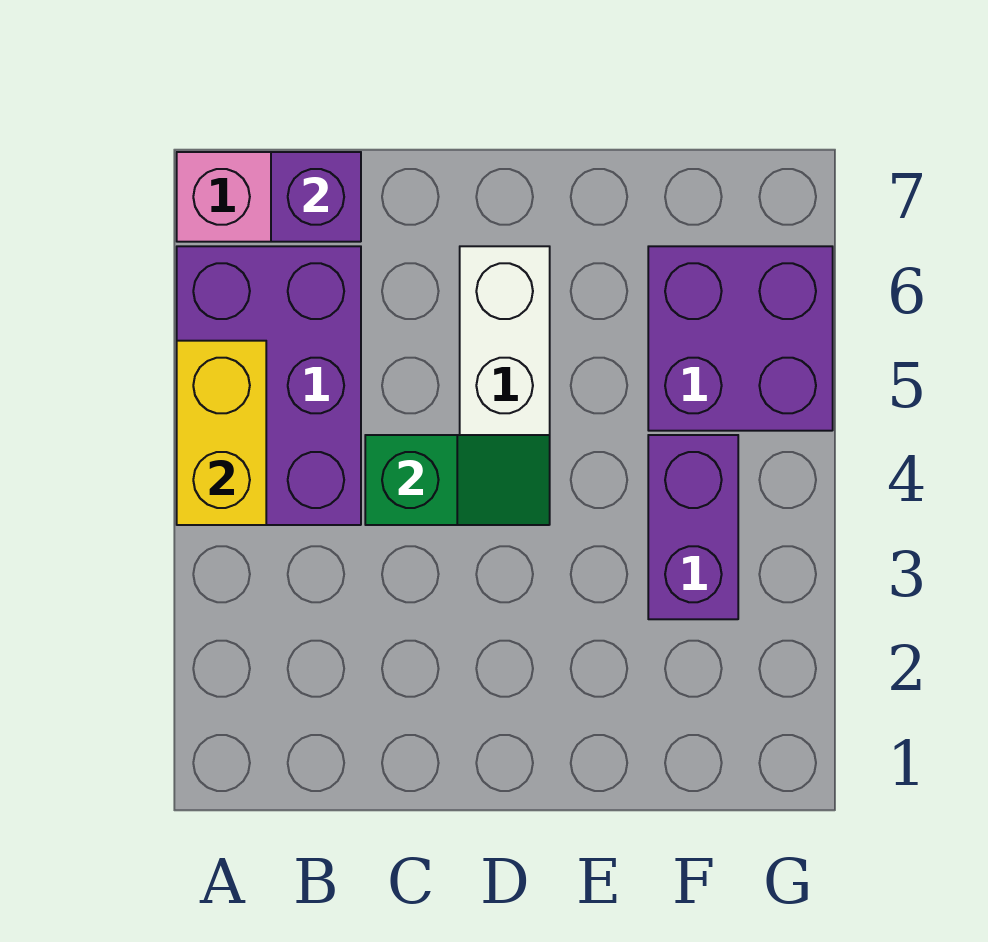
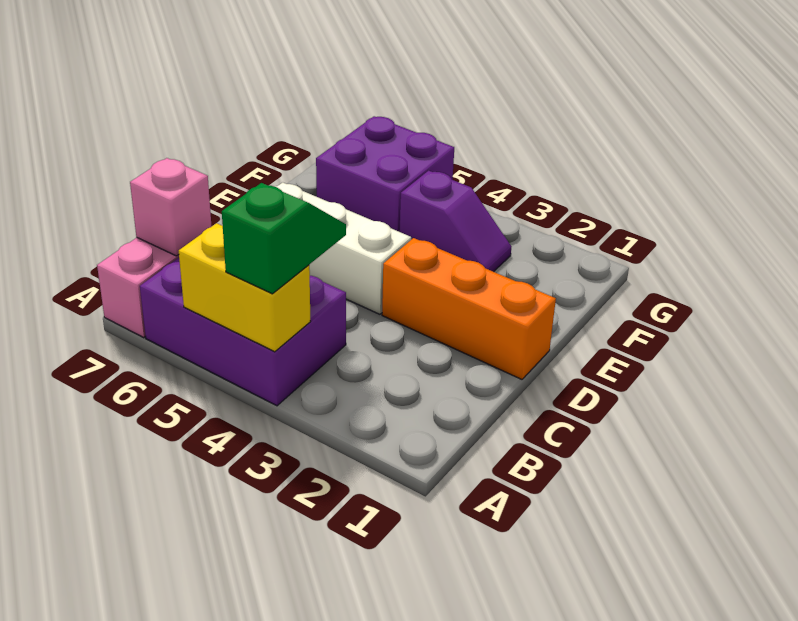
purple brick B7 level 2 -> pink brick B7 level 2
green slope C4:D4 level 2 top C -> green slope A4:B4 level 3 top A
none -> orange brick D1:D3 level 1
purple brick F3:F4 level 1 -> purple slope F3:F4 level 1 top 4

